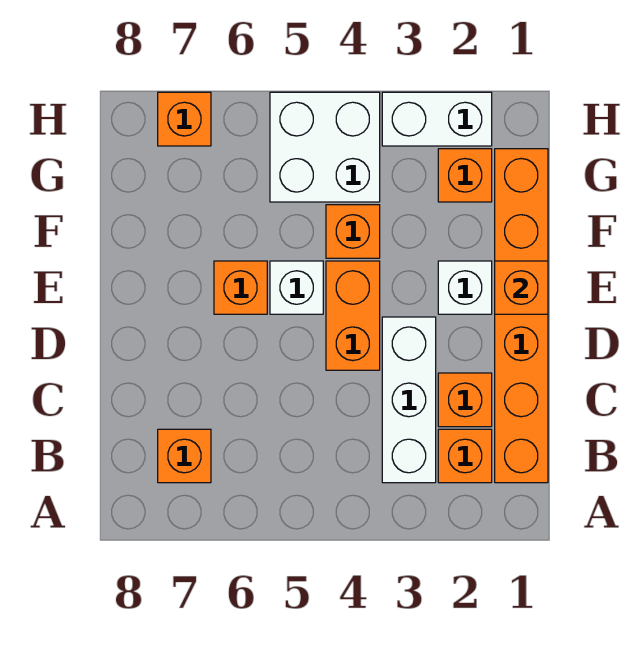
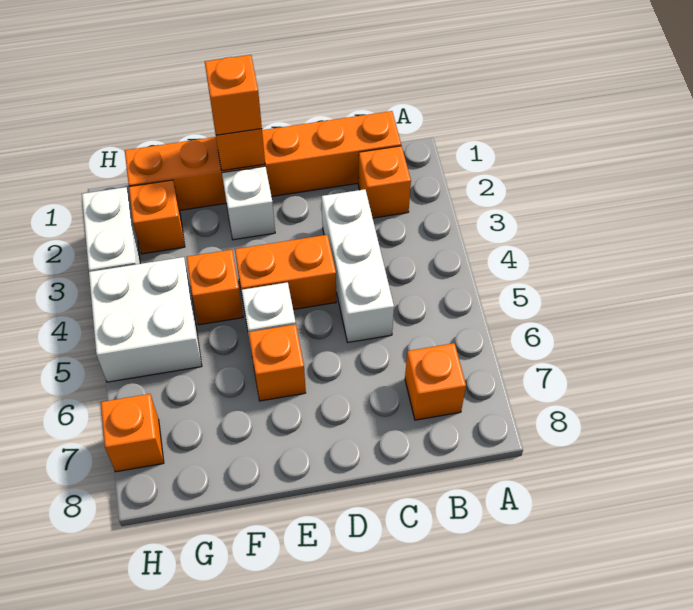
white brick B3:D3 level 1 -> white brick C3:C5 level 1
orange brick C2 level 1 -> orange brick E1 level 3

